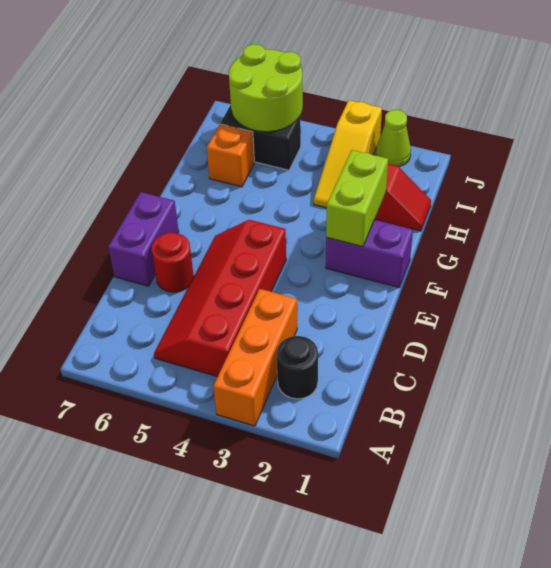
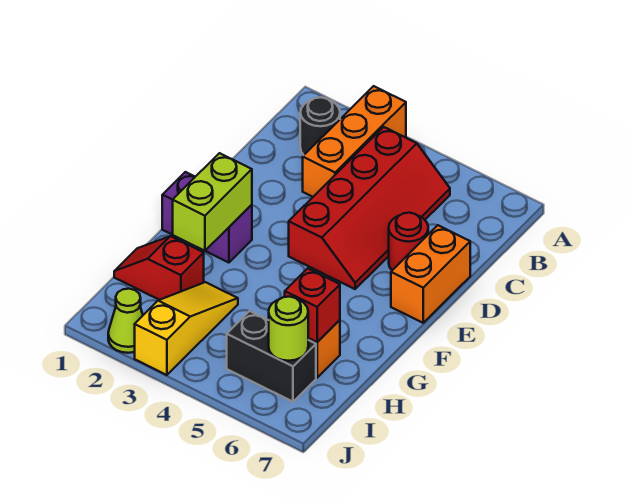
purple brick D7:E7 level 1 -> orange brick D7:E7 level 1
none -> red brick H6 level 2
lime round brick I5:J6 level 2 -> lime round brick I6 level 2

